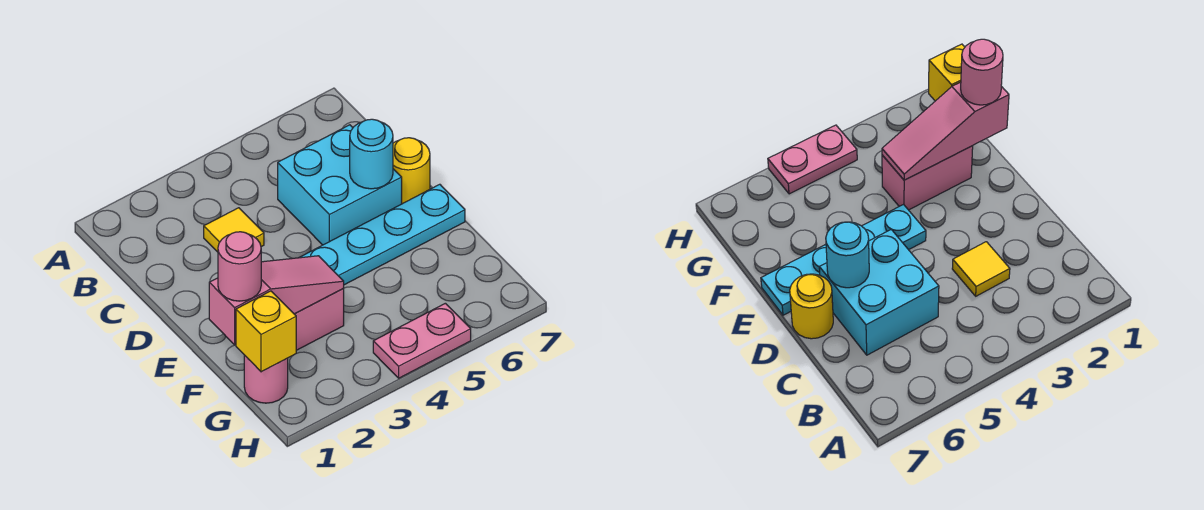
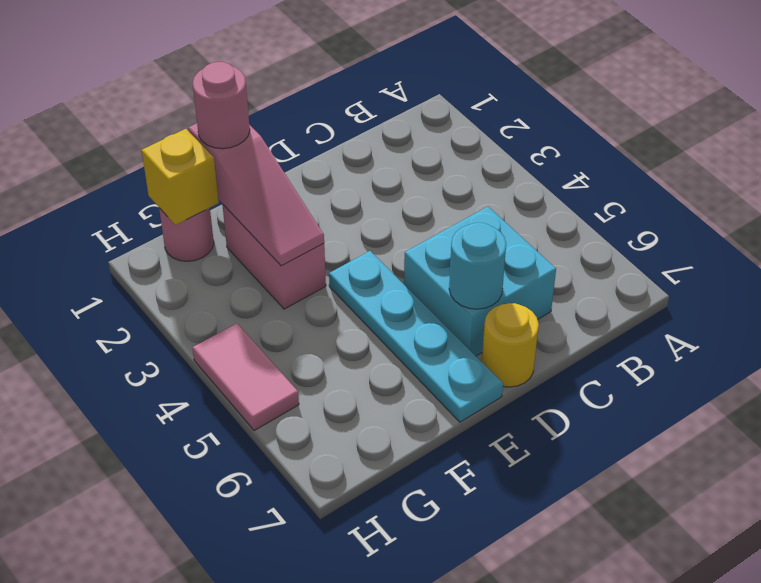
yellow tile C3 level 1 -> none
pink plate H4:H5 level 1 -> pink tile H4:H5 level 1

